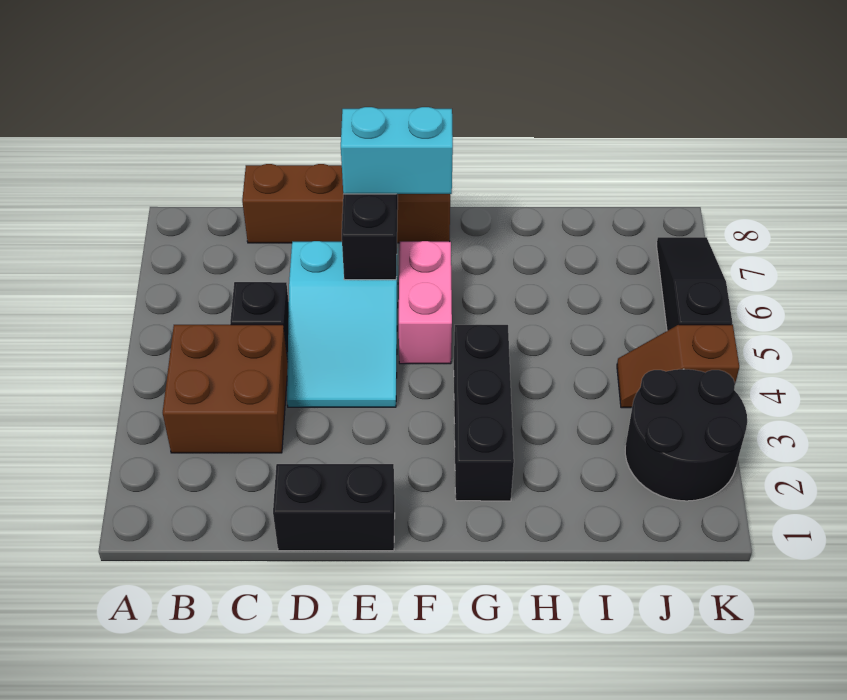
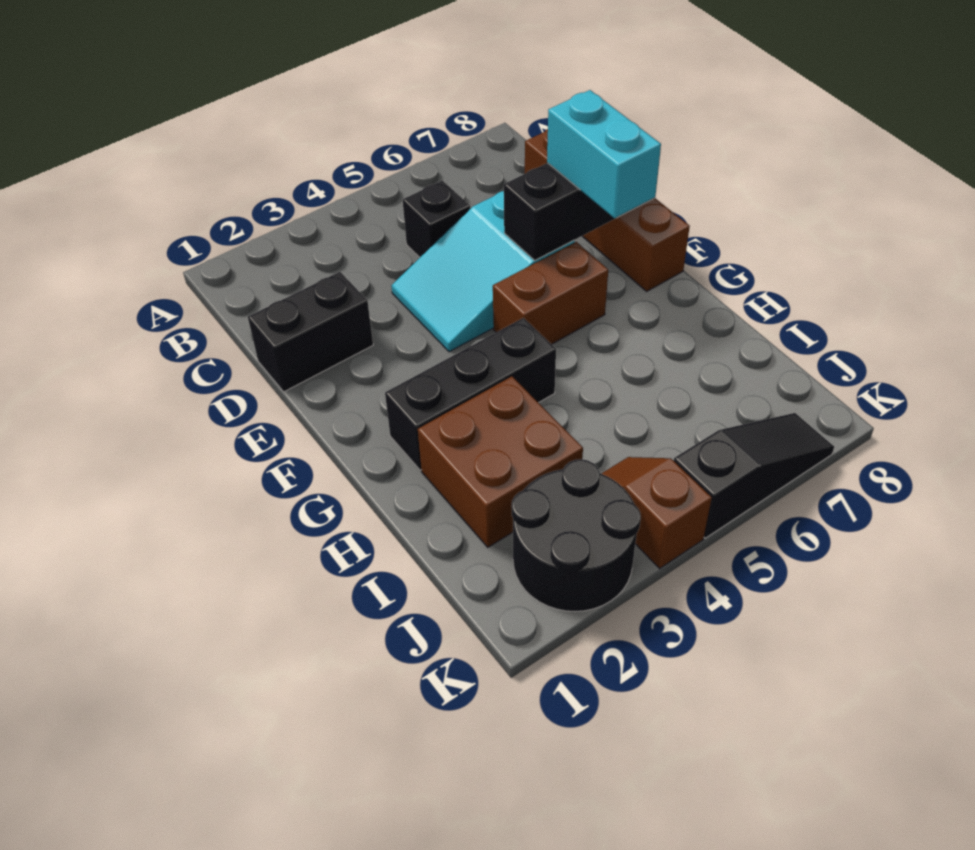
brown brick B3:C4 level 1 -> brown brick H2:I3 level 1
black brick D1:E1 level 1 -> black brick D1:D2 level 1
pink brick F5:F6 level 1 -> brown brick F5:F6 level 1

